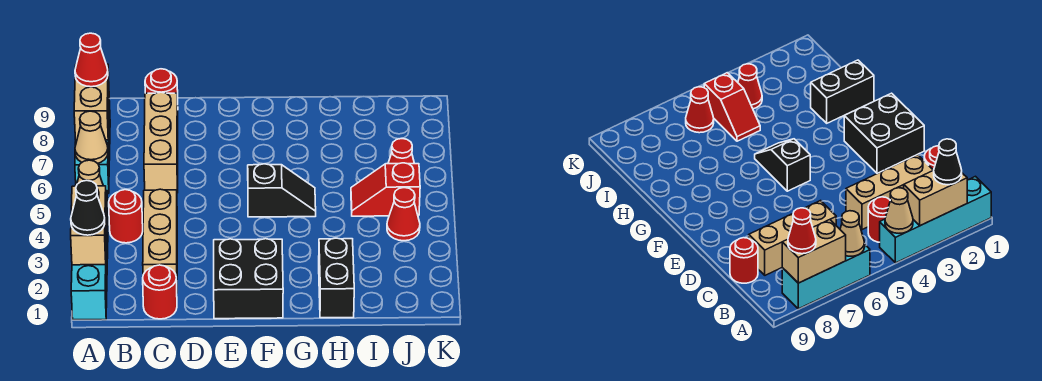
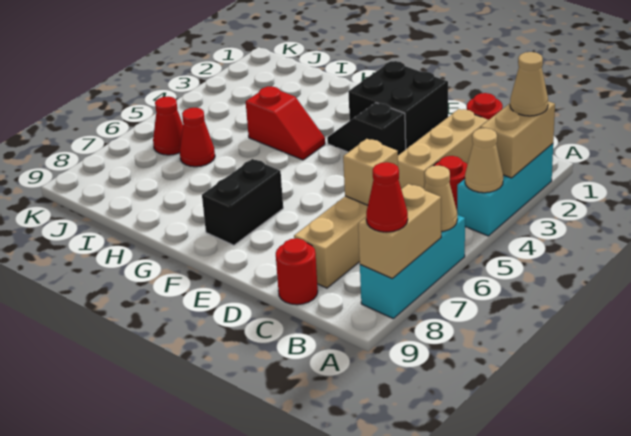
cyan brick A1:A4 level 1 -> cyan brick A2:A4 level 1
black cone A2 level 3 -> tan cone A2 level 3
none -> tan brick C6 level 2
black slope F5:G5 level 1 top F -> black slope E3:F3 level 1 top E
black brick H1:H2 level 1 -> black brick F7:F8 level 1
red slope I5:J5 level 1 top J -> red slope G4:H4 level 1 top H
red cone J4 level 1 -> red cone I6 level 1

